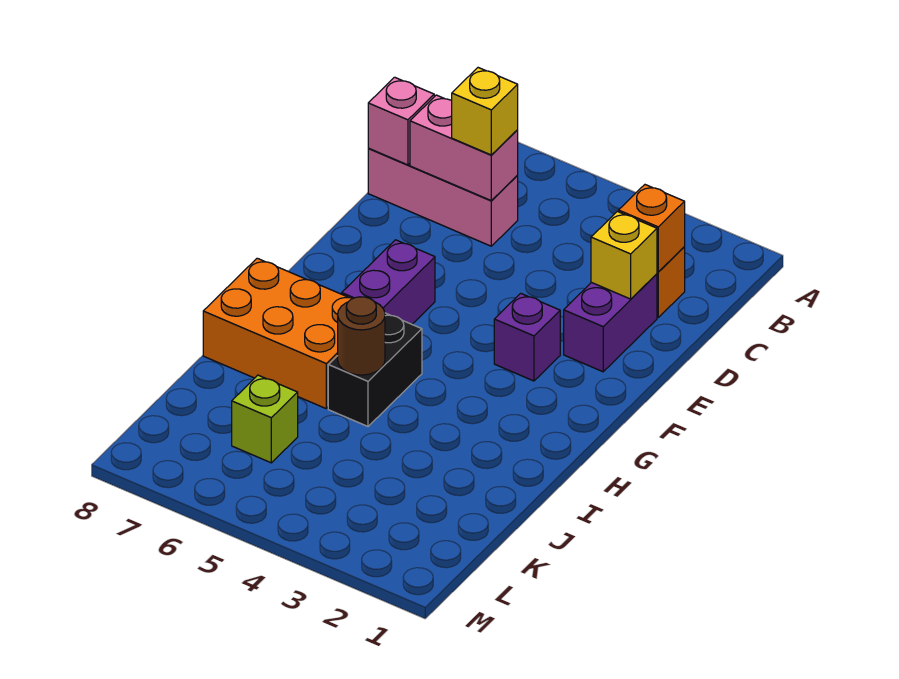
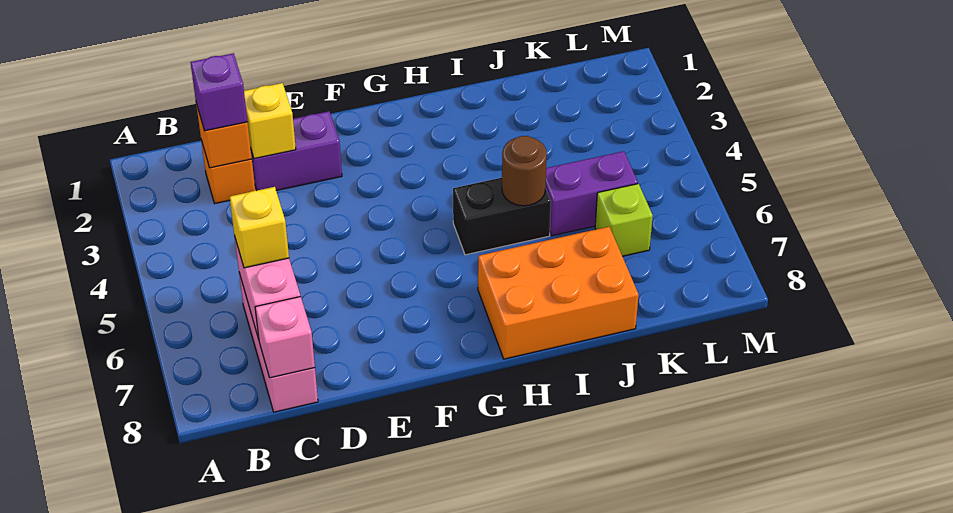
purple brick F3 level 1 -> purple brick C2 level 3
purple brick F6:G6 level 1 -> purple brick J5:K5 level 1
orange brick H6:I8 level 1 -> orange brick H7:J8 level 1

